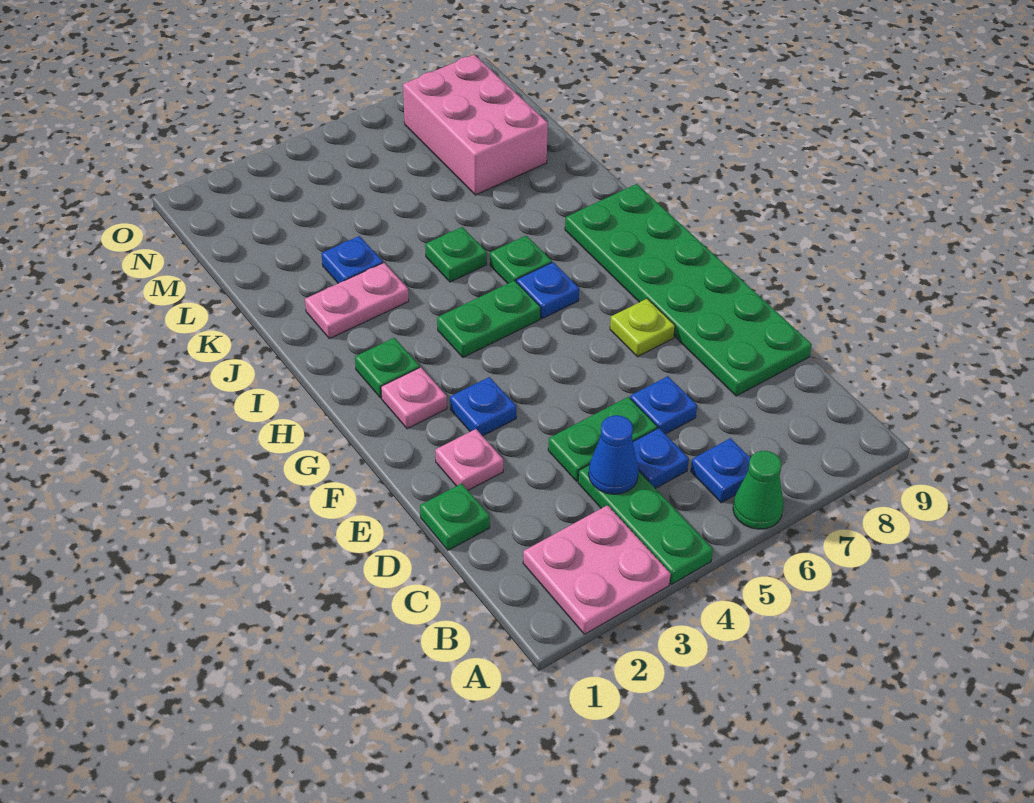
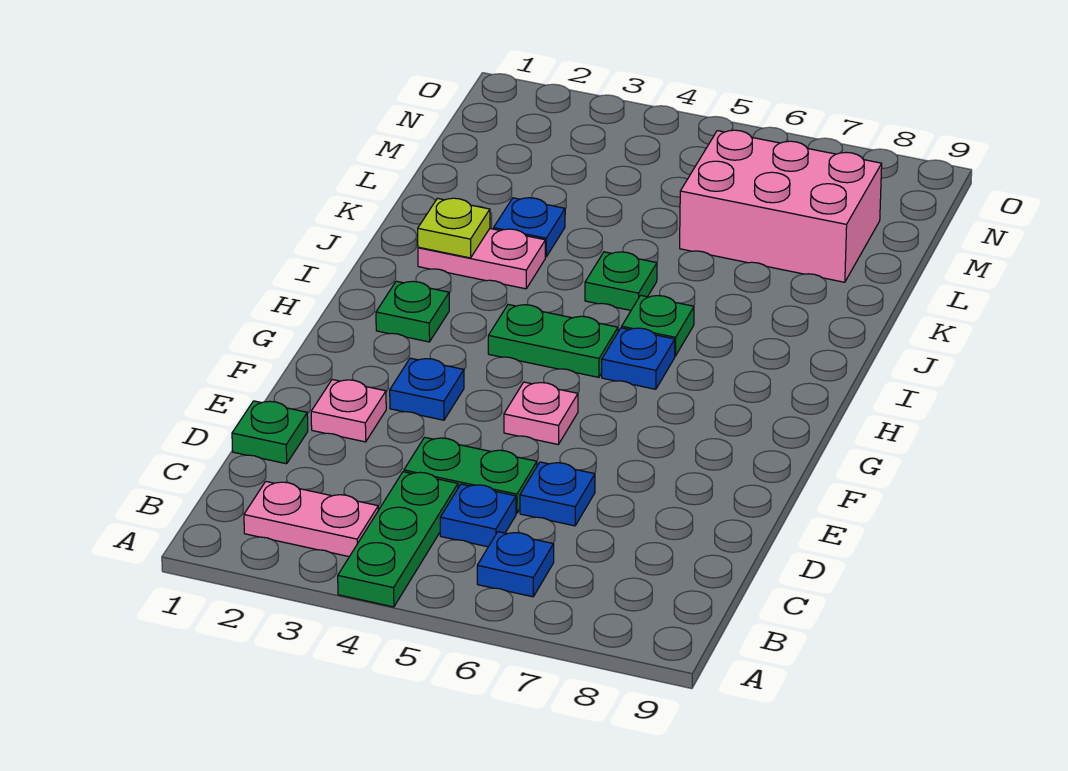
pink plate A2:B3 level 1 -> pink plate B2:B3 level 1
green cone A6 level 1 -> none
blue cone C4 level 2 -> none
green plate D8:I9 level 1 -> none
lime plate F7 level 1 -> lime plate J2 level 2
pink plate G2 level 1 -> pink plate F5 level 1
pink brick L7:N8 level 1 -> pink brick L6:M8 level 1

